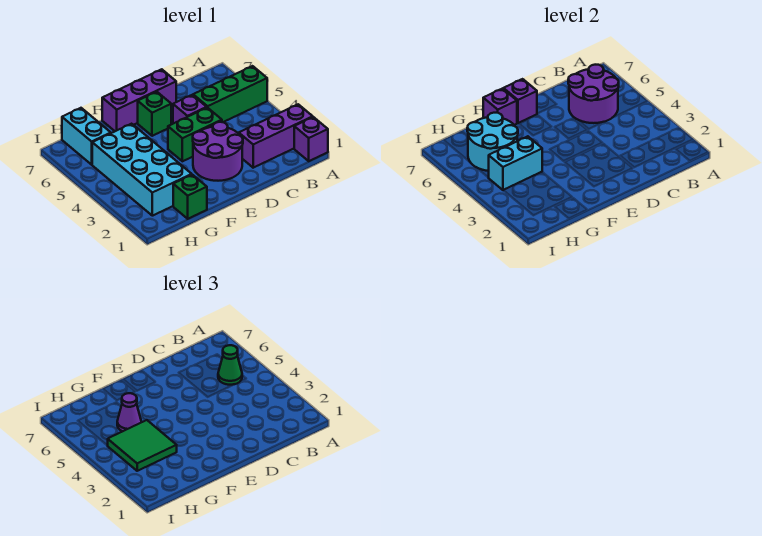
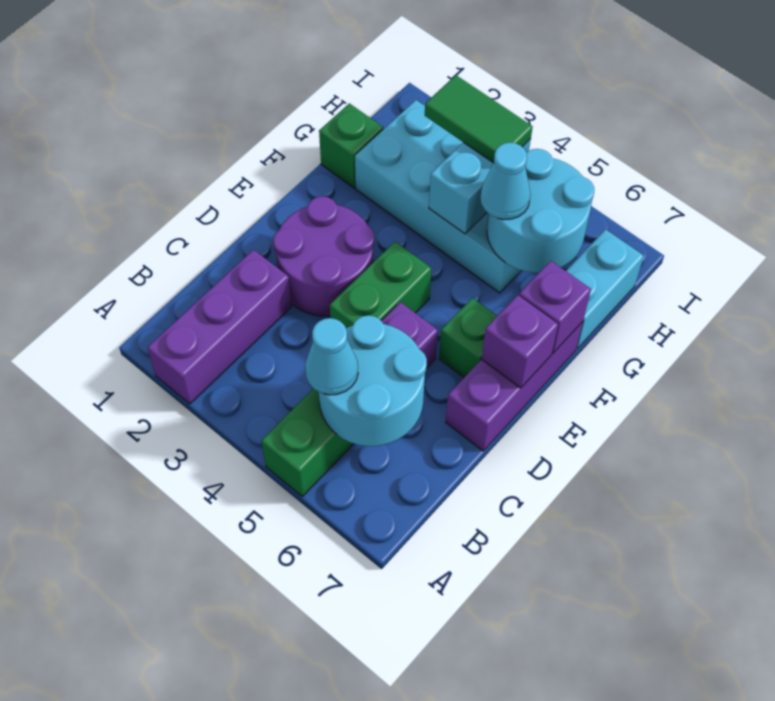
purple brick A1 level 1 -> none
purple round brick B5:C6 level 2 -> cyan round brick B5:C6 level 2
green cone B5 level 3 -> cyan cone B5 level 3
green tile G3:H4 level 3 -> green tile H3:H4 level 3
purple cone G5 level 3 -> cyan cone G5 level 3
cyan brick H6:H7 level 1 -> cyan brick G7:H7 level 1

